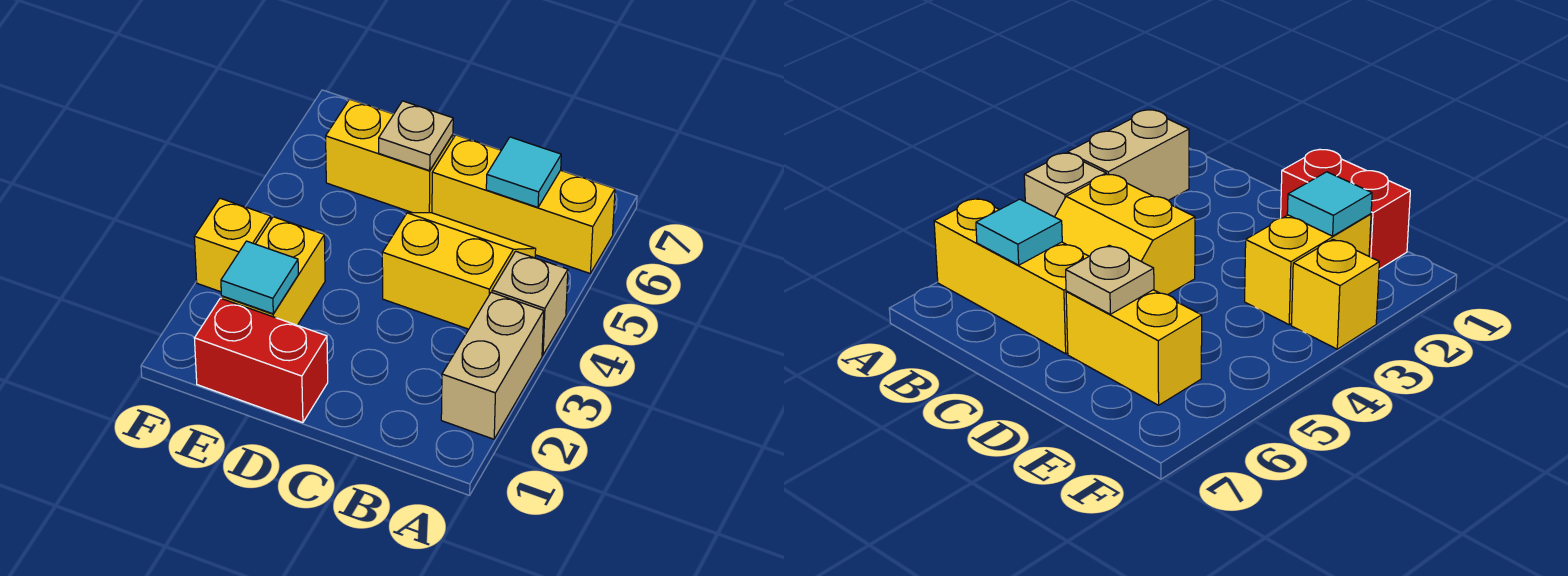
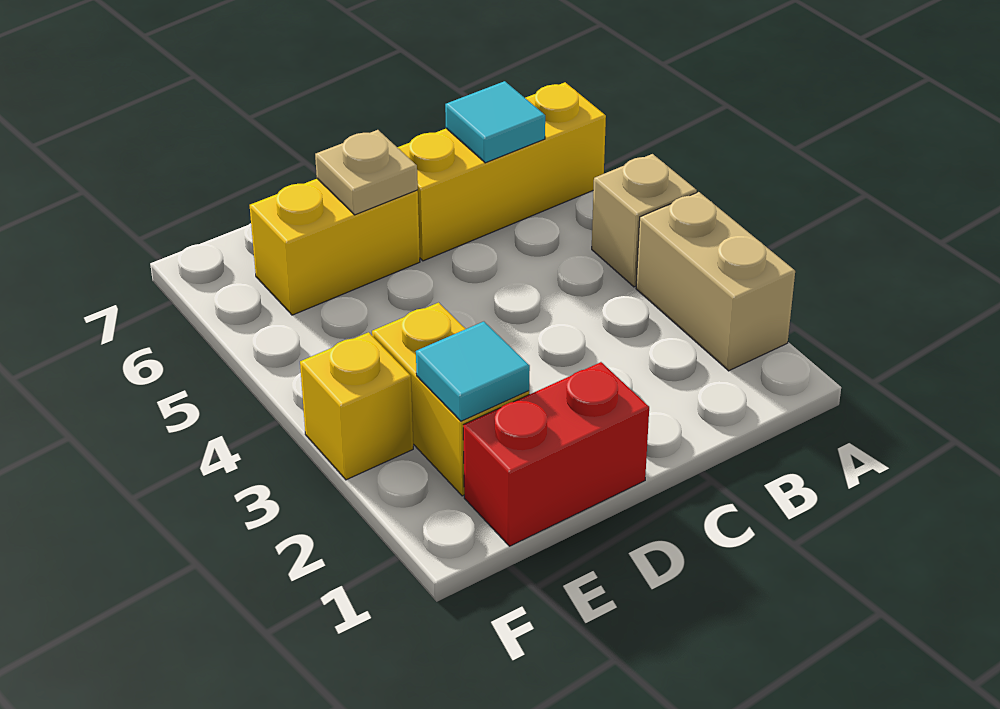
yellow slope B4:C5 level 1 top 4 -> none

